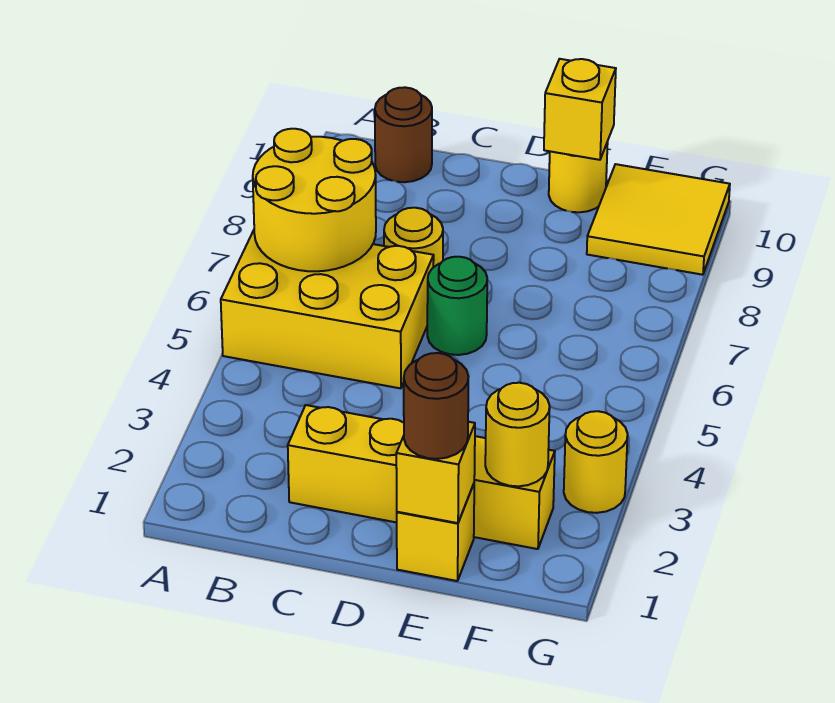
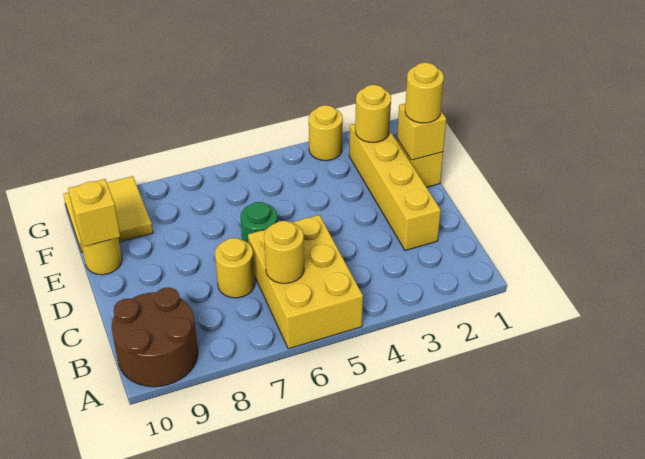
yellow round brick A6:B7 level 2 -> yellow round brick B6 level 2
brown round brick B10 level 1 -> brown round brick A9:B10 level 1
brown round brick E1 level 3 -> yellow round brick E1 level 3

